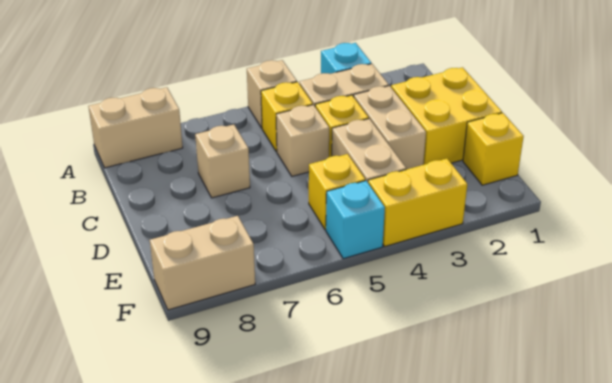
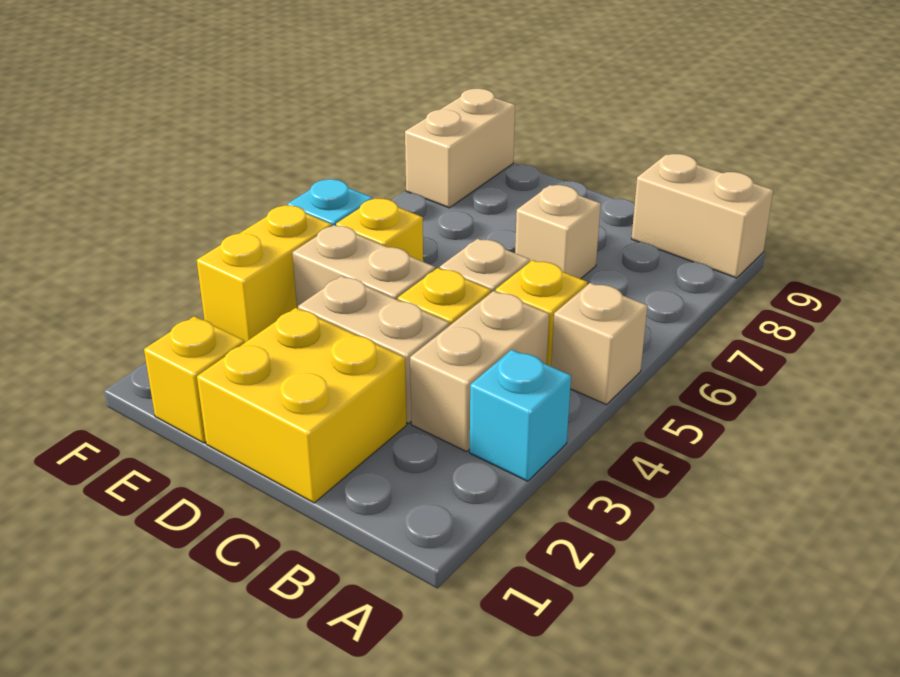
tan brick A8:A9 level 1 -> tan brick A9:B9 level 1

